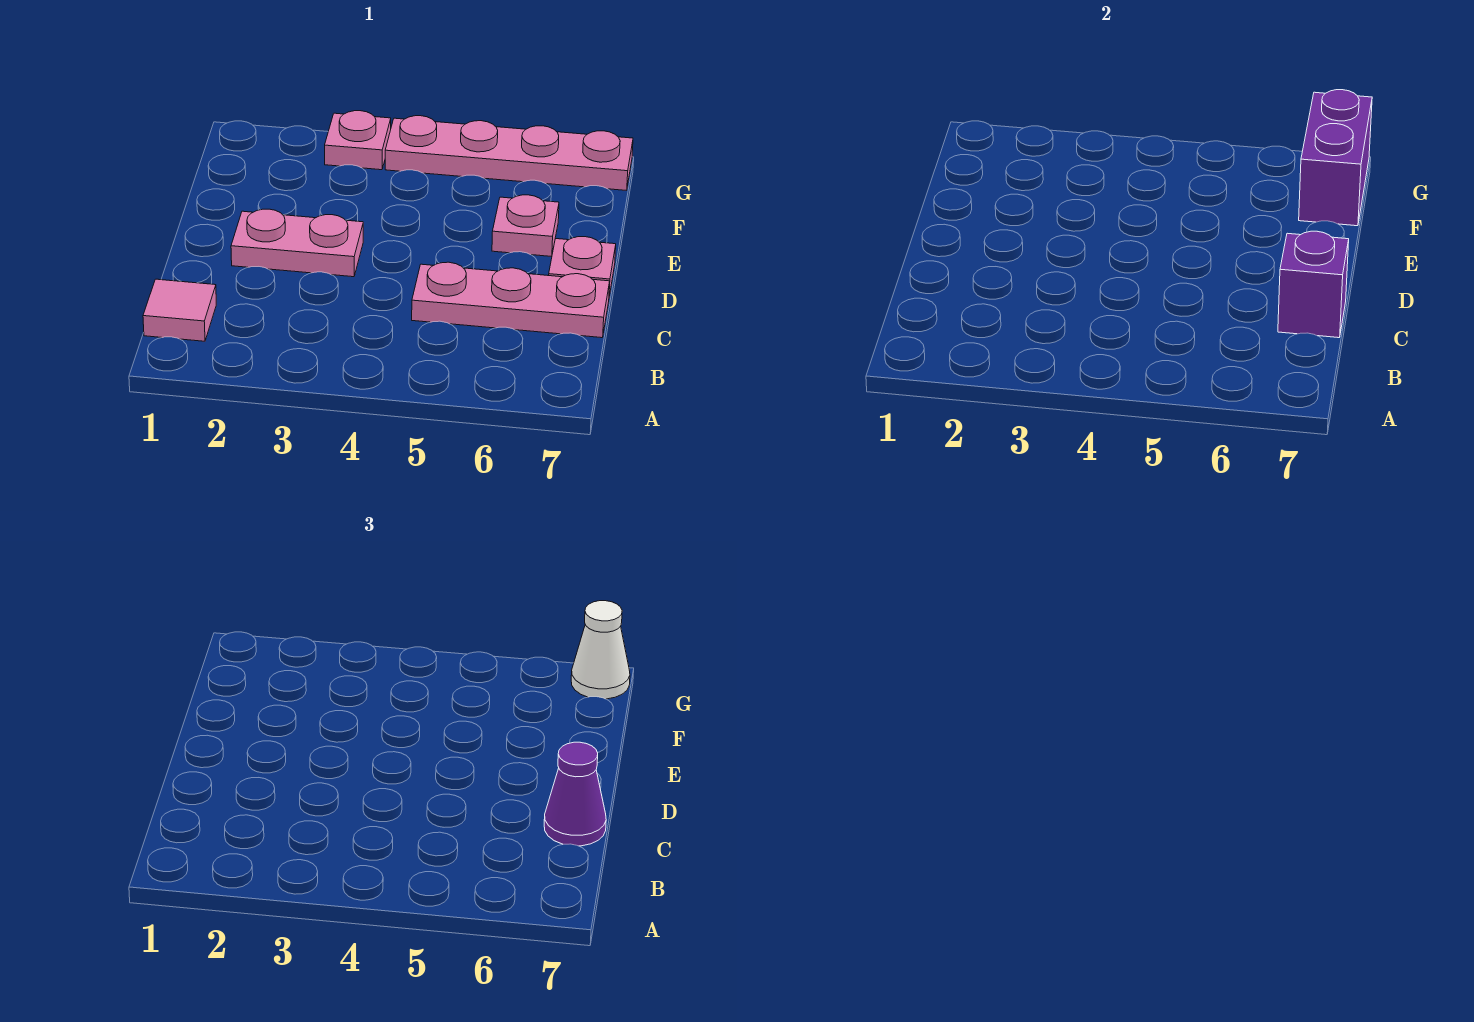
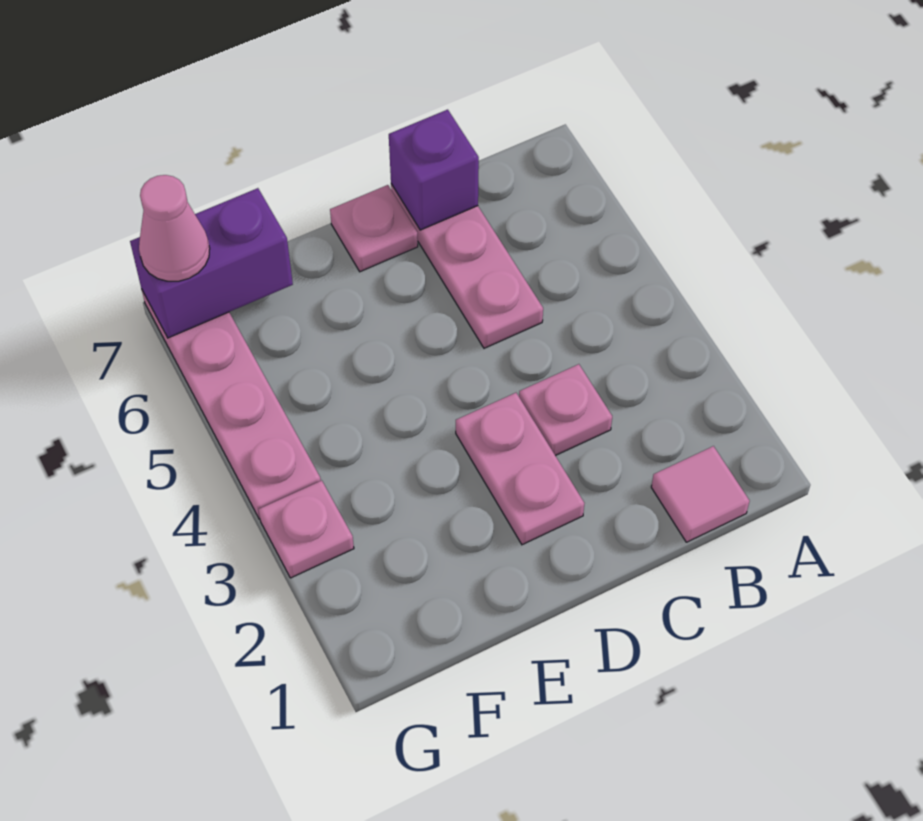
purple cone C7 level 3 -> none
pink plate E6 level 1 -> pink plate C3 level 1
white cone G7 level 3 -> pink cone G7 level 3

